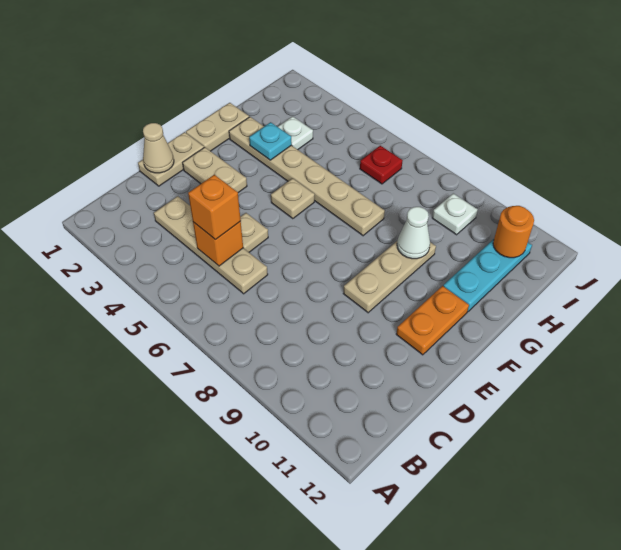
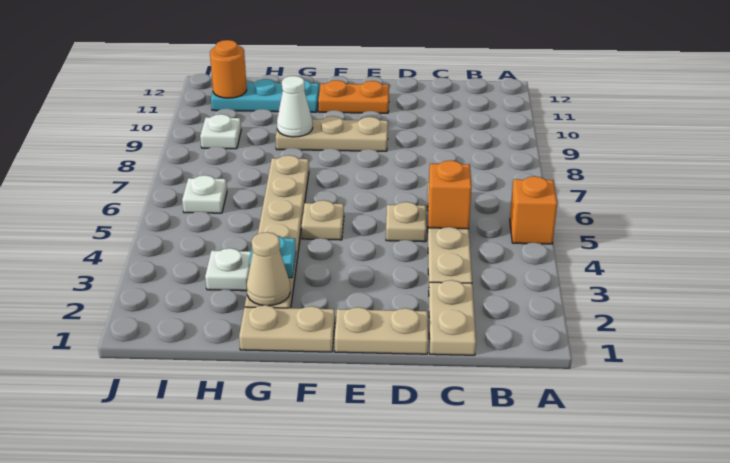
orange brick C5 level 3 -> orange brick A5 level 1
tan cone D1 level 2 -> tan cone G2 level 2
tan plate E2:E3 level 1 -> tan plate C1:C2 level 1
red plate I6 level 1 -> white plate I6 level 1

